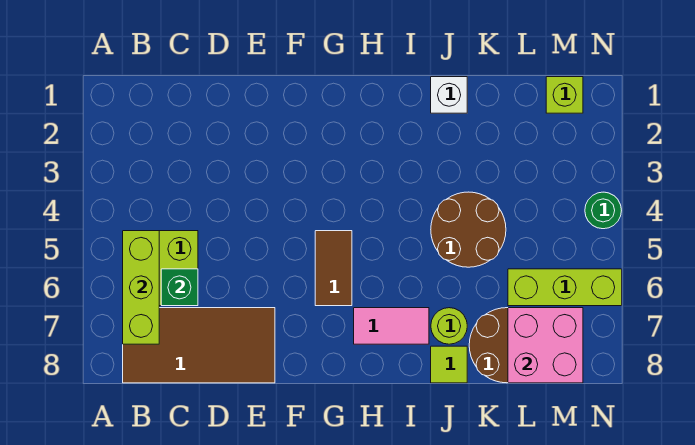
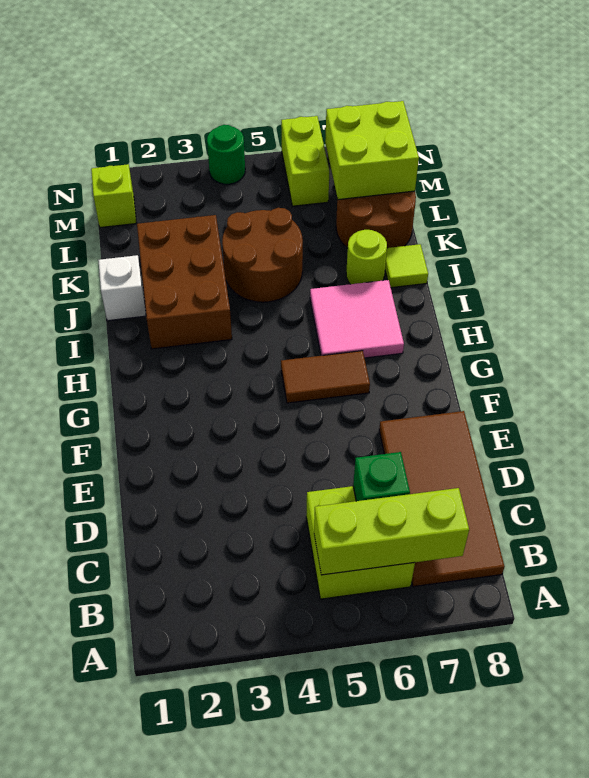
pink tile H7:I7 level 1 -> pink tile H6:I7 level 1
none -> brown brick I2:K3 level 1
lime brick L6:N6 level 1 -> lime brick M6:N6 level 1
pink brick L7:M8 level 2 -> lime brick L7:M8 level 2

